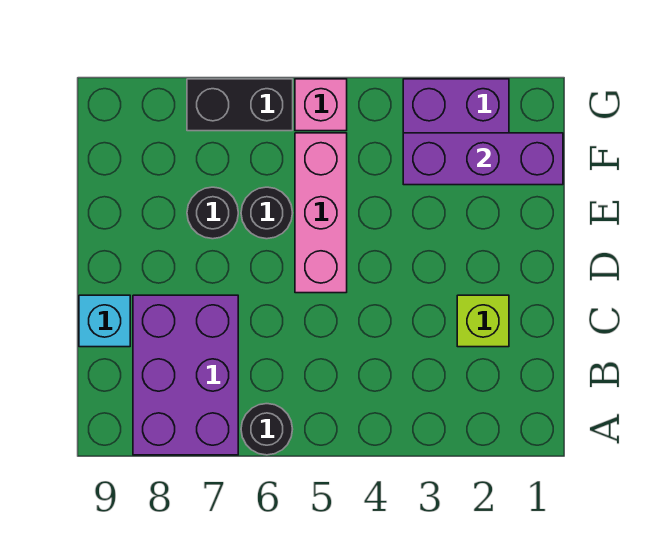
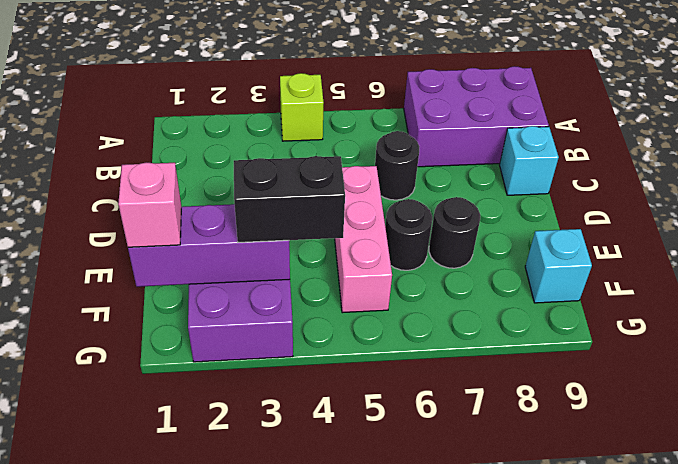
black round brick A6 level 1 -> black round brick C6 level 1
purple brick A7:C8 level 1 -> purple brick A7:B9 level 1
lime brick C2 level 1 -> lime brick A4 level 1
none -> cyan brick F9 level 1
pink brick G5 level 1 -> pink brick F1 level 3
black brick G6:G7 level 1 -> black brick F3:F4 level 3

